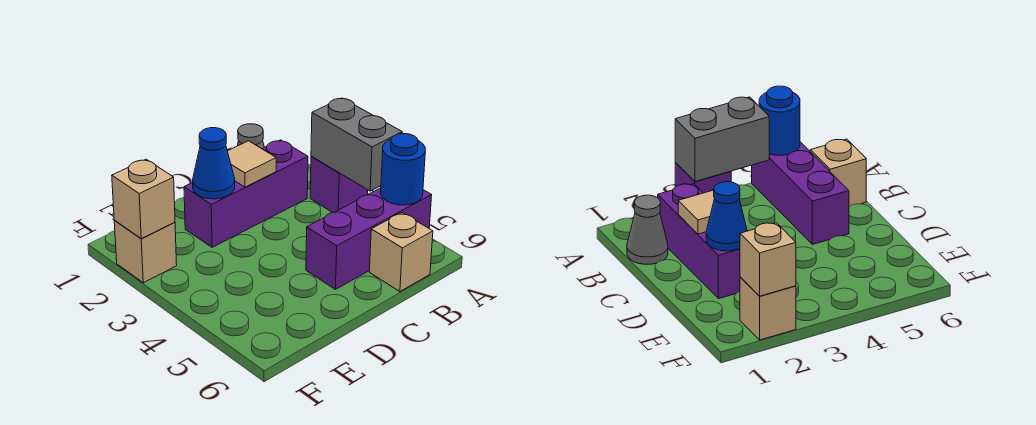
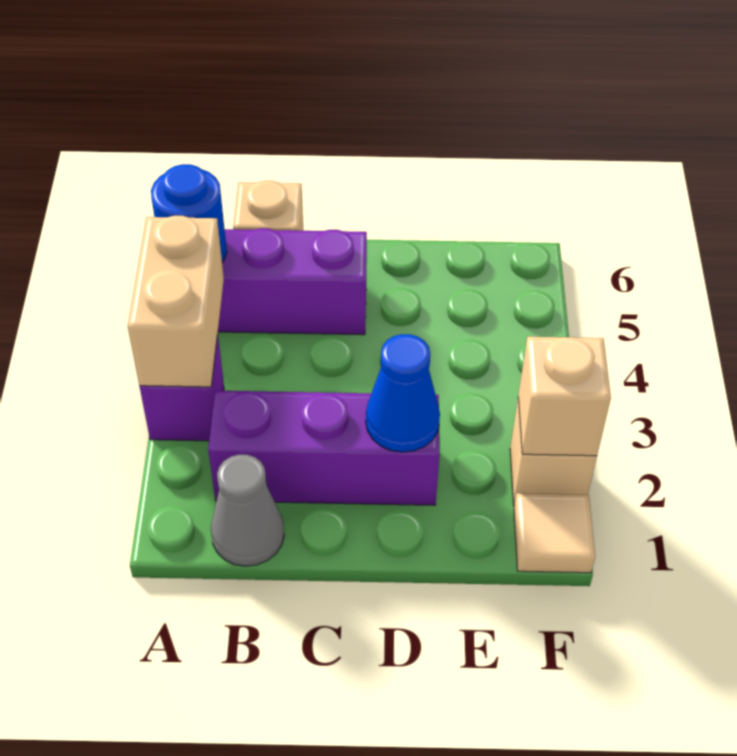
grey brick A3:A4 level 2 -> tan brick A3:A4 level 2
tan tile C2 level 2 -> tan tile F1 level 1

